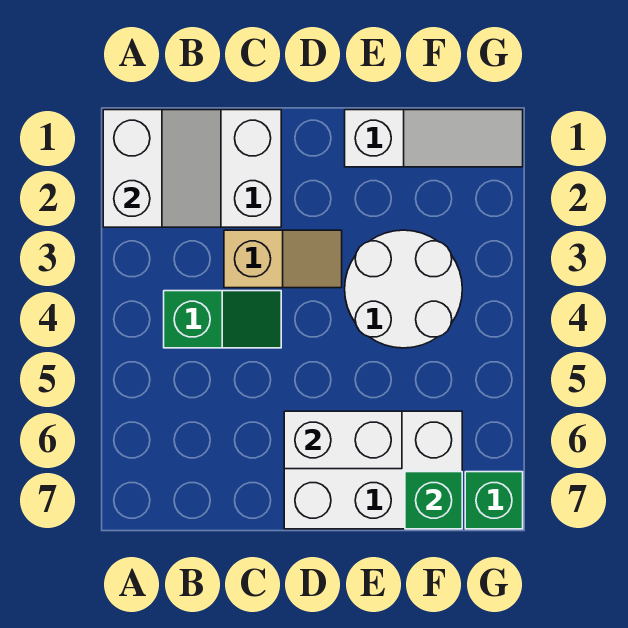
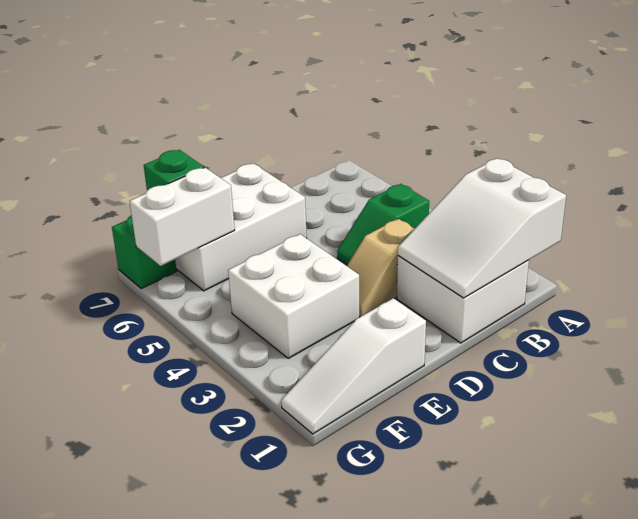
white slope A1:B2 level 2 top A -> white slope A1:C2 level 2 top A
white brick D6:E6 level 2 -> white brick F6:G6 level 2
white round brick E3:F4 level 1 -> white brick E3:F4 level 1

